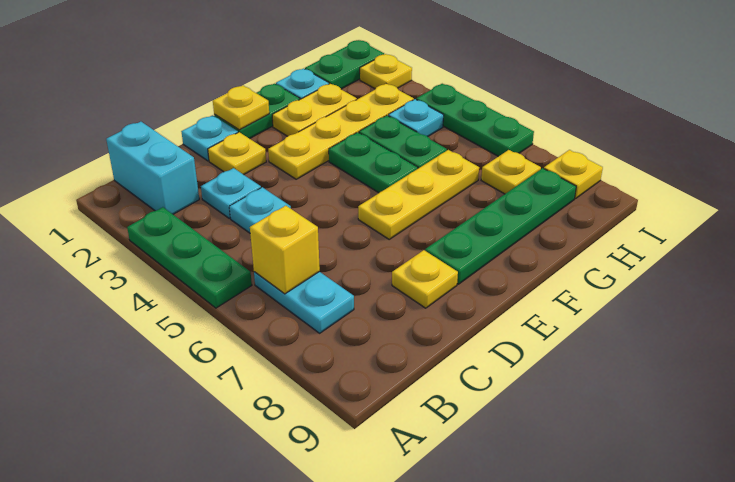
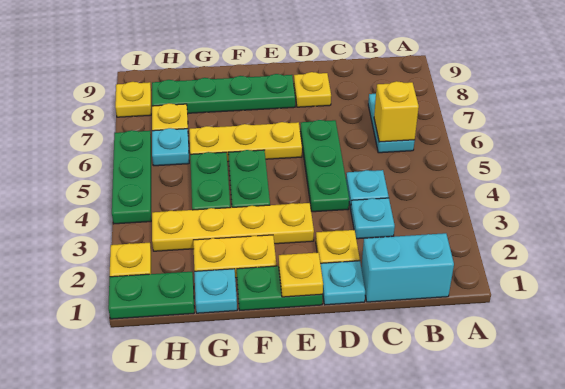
green plate A3:A5 level 1 -> green plate D4:D6 level 1
cyan brick B1:B2 level 1 -> cyan brick B1:C1 level 1
cyan plate H4 level 1 -> cyan plate H6 level 1

